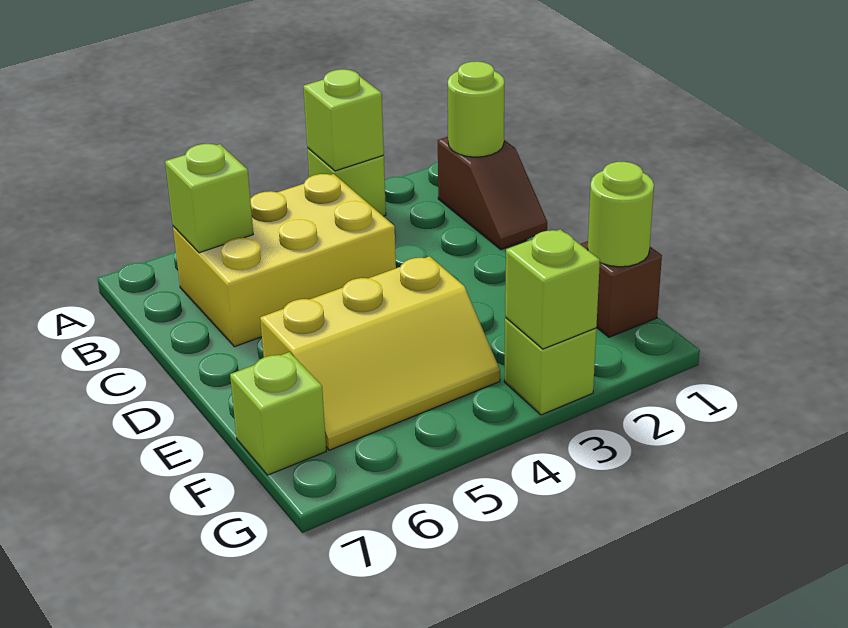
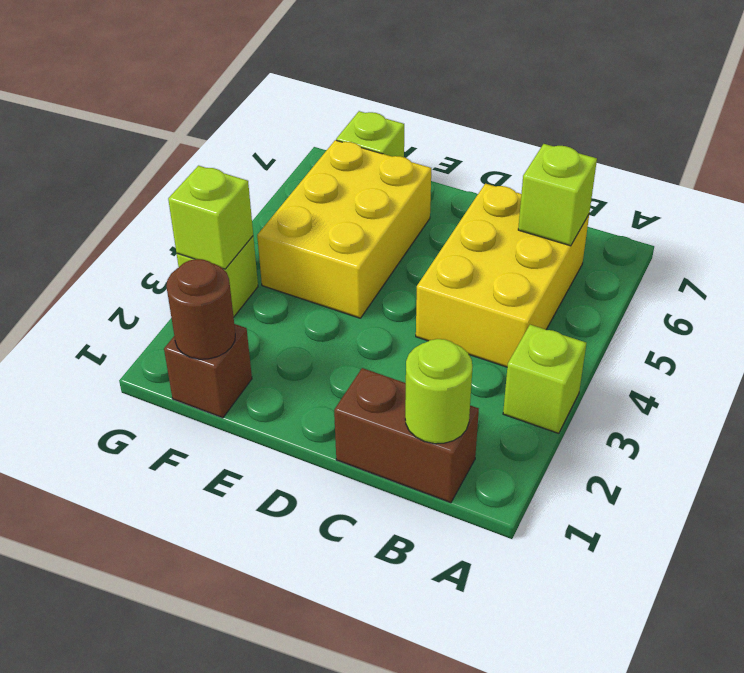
lime brick A3 level 2 -> none
brown slope B1:C1 level 1 top B -> brown brick B1:C1 level 1
yellow slope E4:F6 level 1 top E -> yellow brick E4:F6 level 1
lime round brick F1 level 2 -> brown round brick F1 level 2

